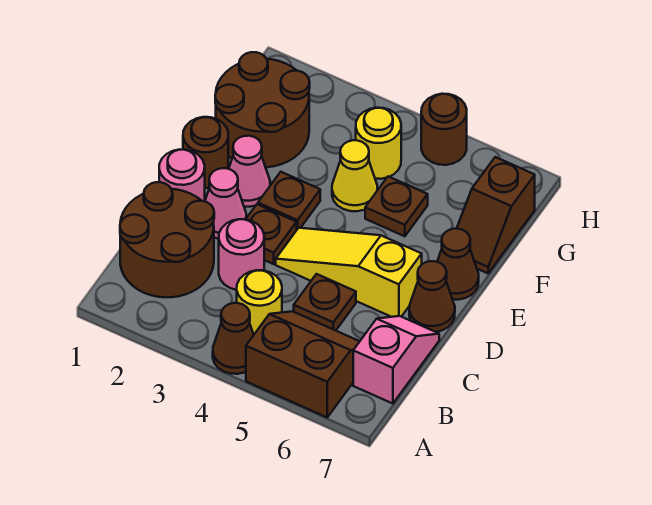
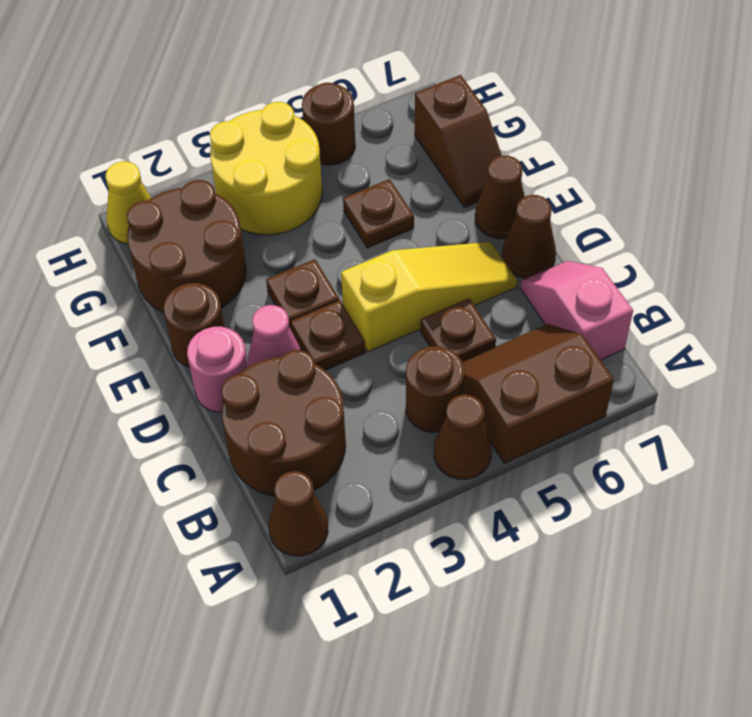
none -> brown cone A1 level 1
yellow round brick B4 level 1 -> brown round brick B4 level 1
pink round brick C3 level 1 -> none
yellow slope D4:D6 level 1 top 6 -> yellow slope D4:D6 level 1 top 4
pink cone E2 level 1 -> none
yellow cone F4 level 1 -> yellow cone H1 level 1
yellow round brick G4 level 1 -> yellow round brick G3:H4 level 1

